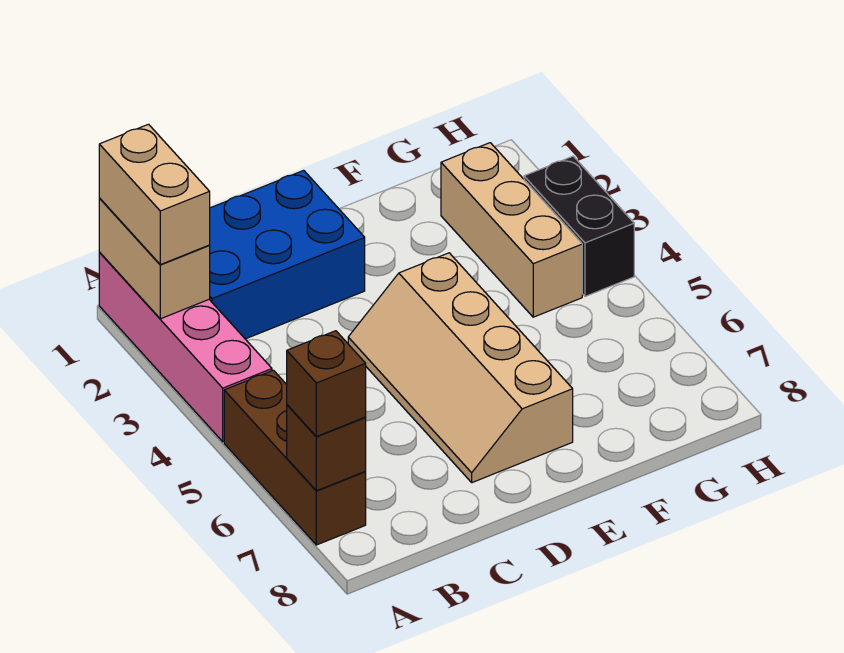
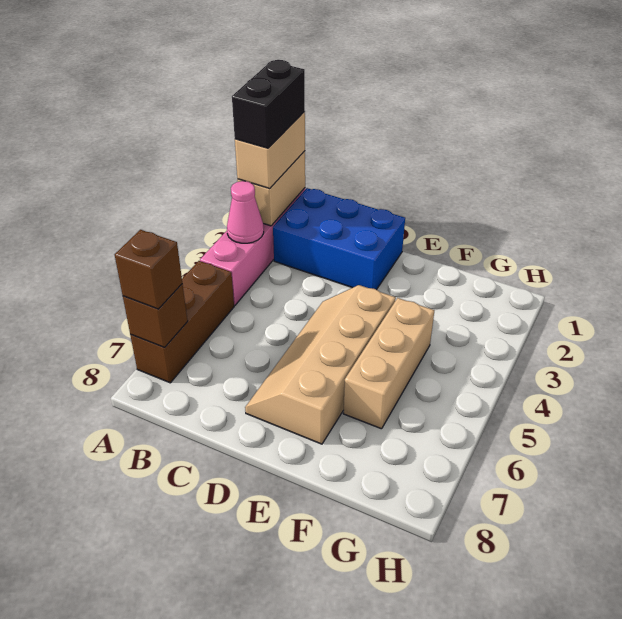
none -> pink cone A3 level 2
tan brick G2:G4 level 1 -> tan brick F4:F6 level 1
black brick H3:H4 level 1 -> black brick A1:A2 level 4

